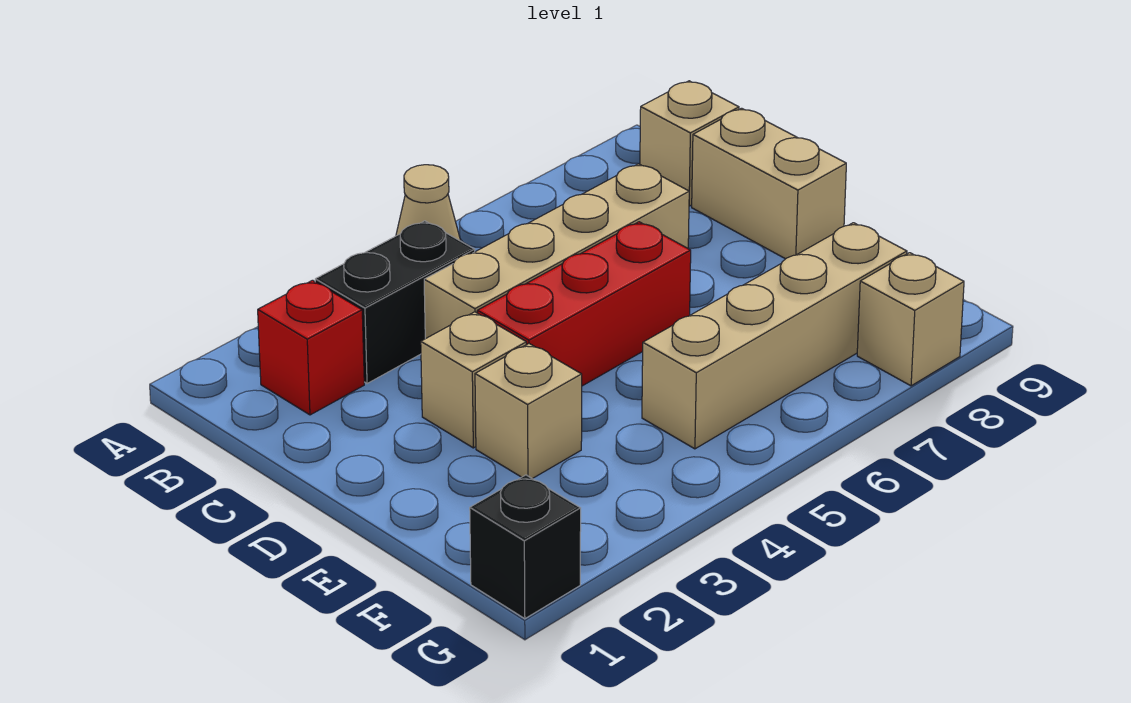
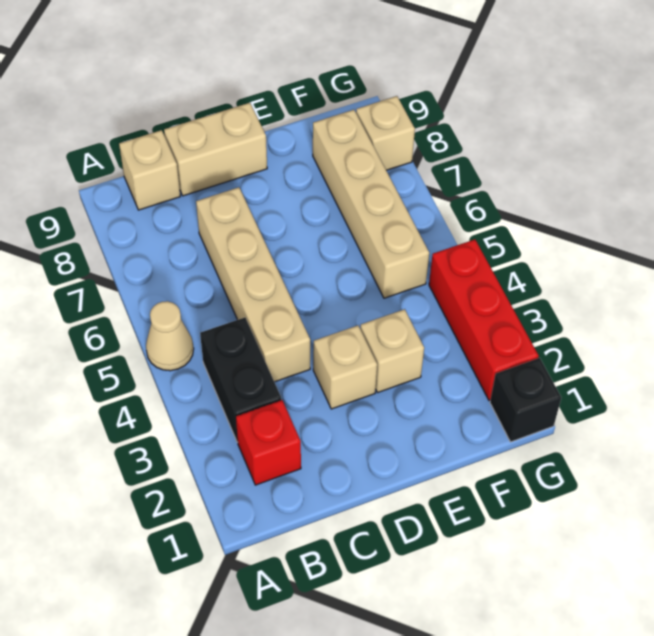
red brick D4:D6 level 1 -> red brick G2:G4 level 1

